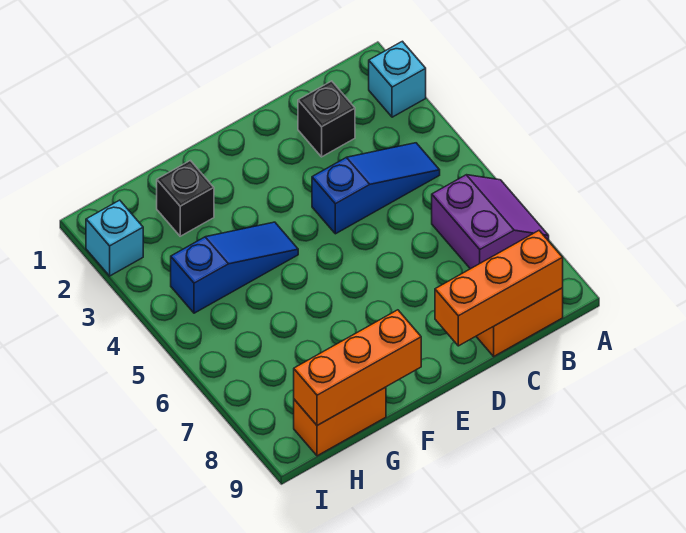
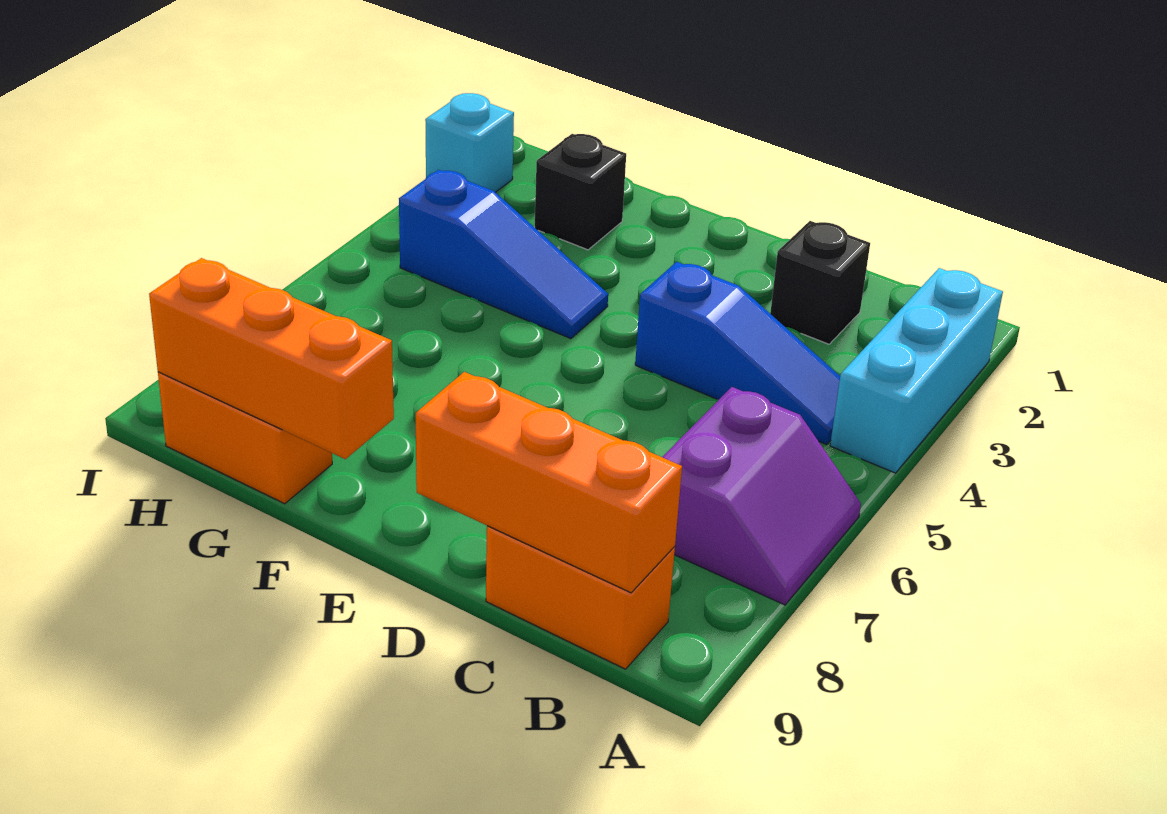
cyan brick A2 level 1 -> cyan brick A2:A4 level 1

